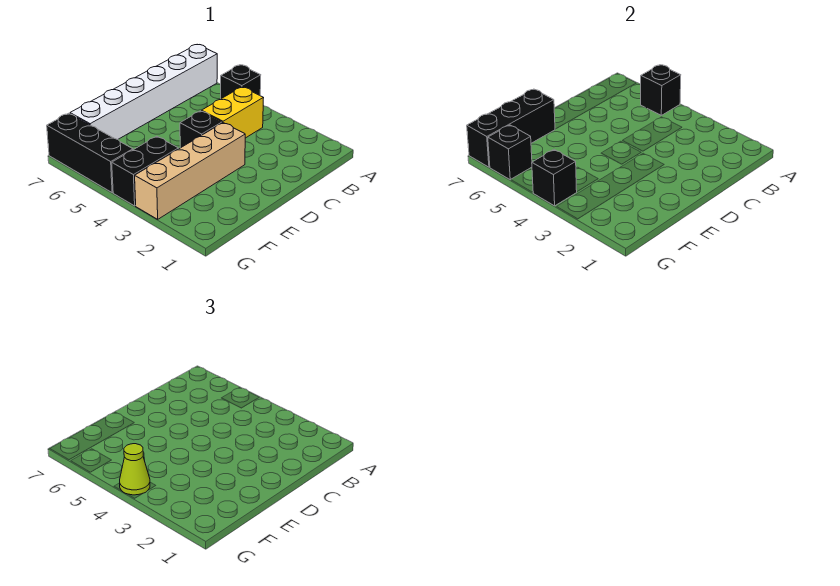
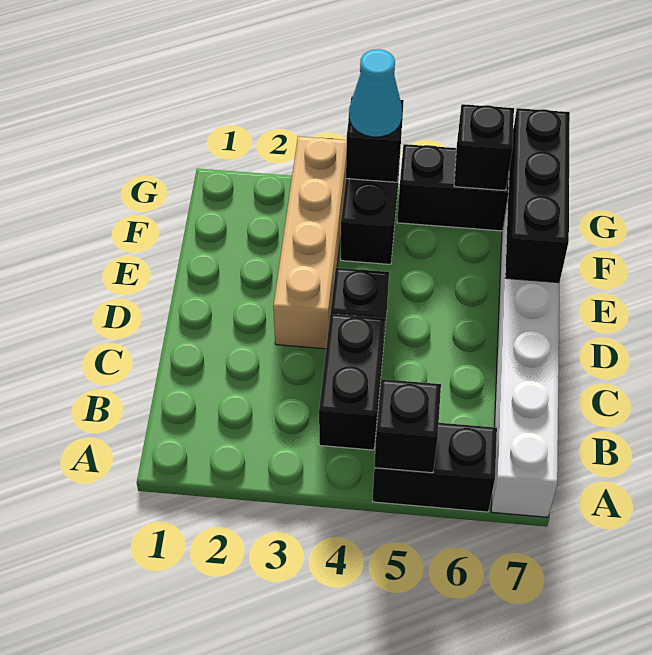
black brick A5 level 1 -> black brick A5:A6 level 1
yellow brick B4:C4 level 1 -> black brick B4:C4 level 1
lime cone G4 level 3 -> cyan cone G4 level 3

